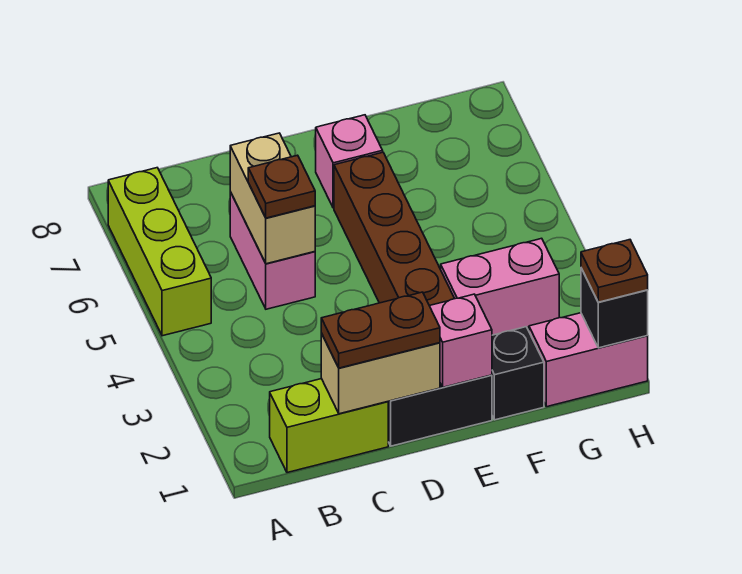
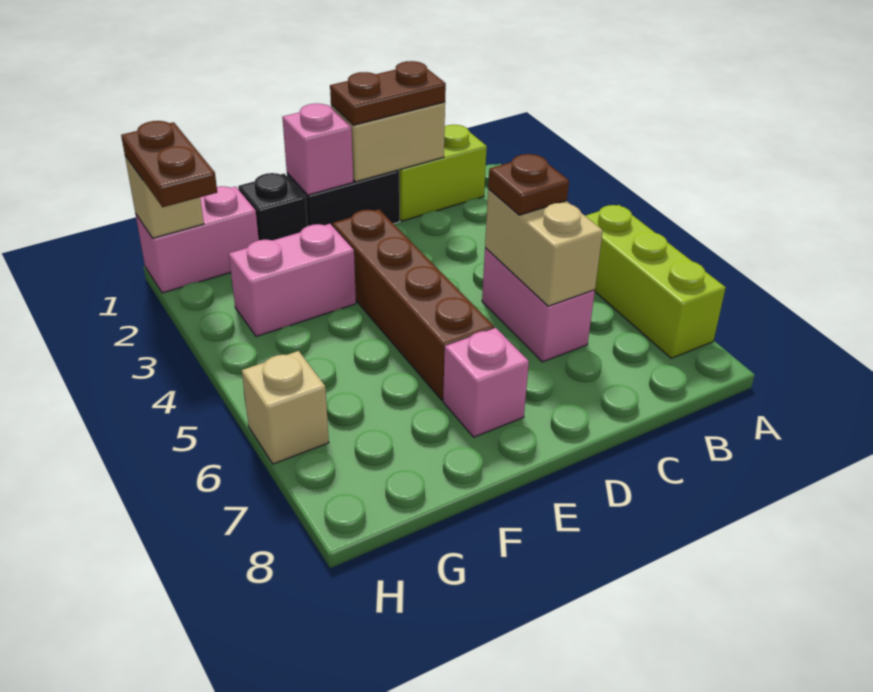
black brick H1 level 2 -> tan brick H1 level 2
brown plate H1 level 3 -> brown plate H1:H2 level 3
none -> tan brick H6 level 1

